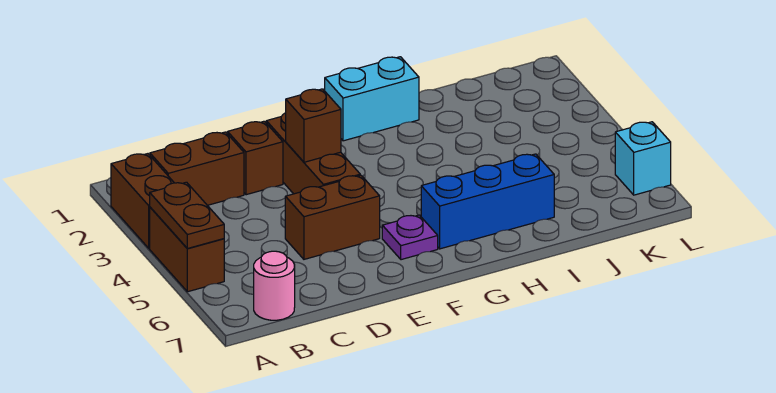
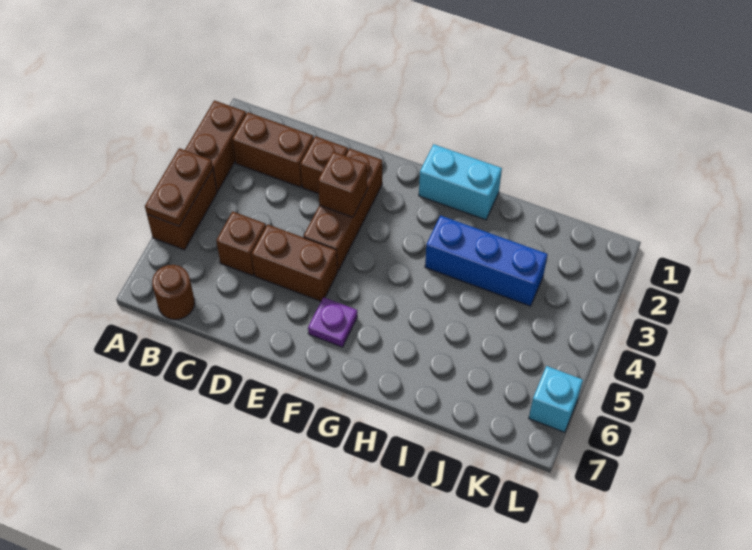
pink round brick B7 level 1 -> brown round brick B7 level 1
none -> brown brick C5 level 1
blue brick G6:I6 level 1 -> blue brick H3:J3 level 1

